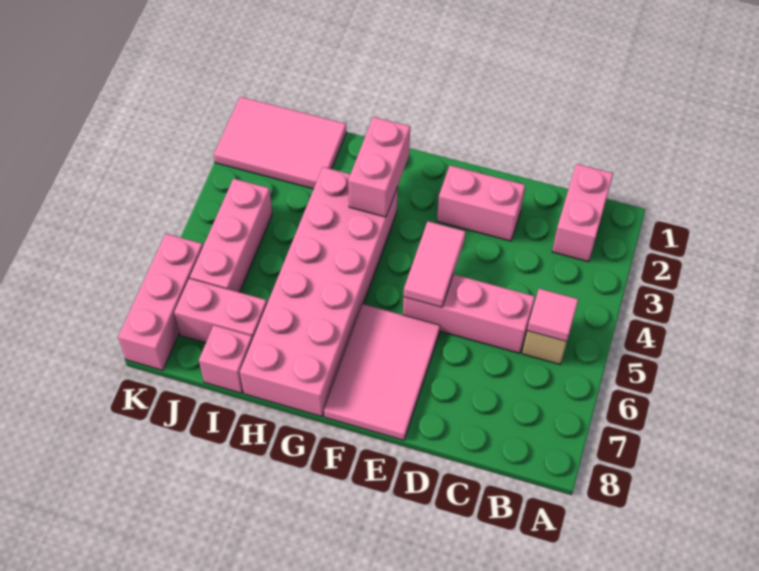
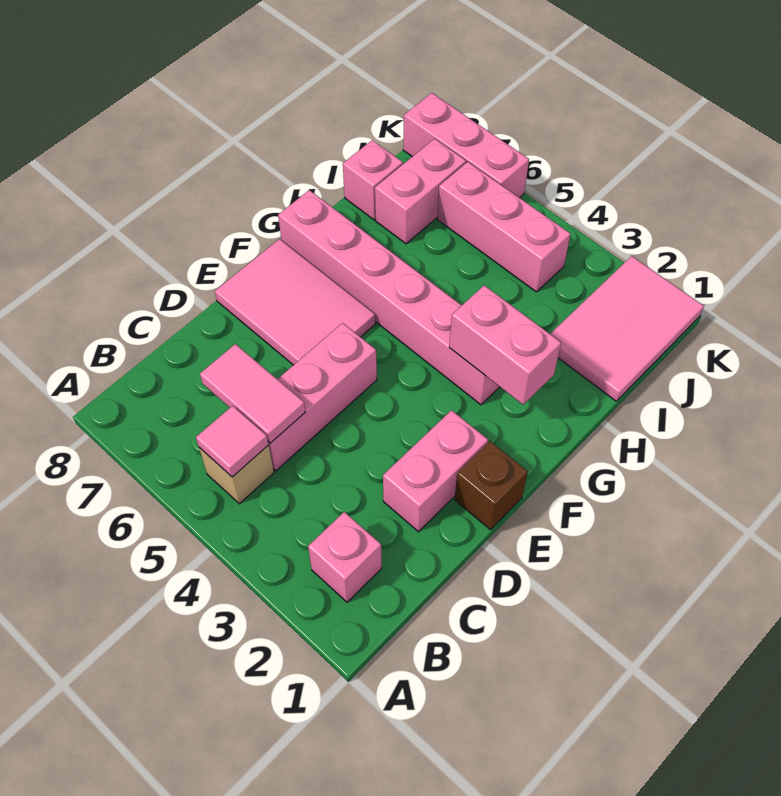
pink brick B1:B2 level 1 -> pink brick B2 level 1
none -> brown brick E1 level 1
pink tile E4:E5 level 2 -> pink tile C5:C6 level 2
pink brick G3:H8 level 1 -> pink brick G3:G8 level 1

